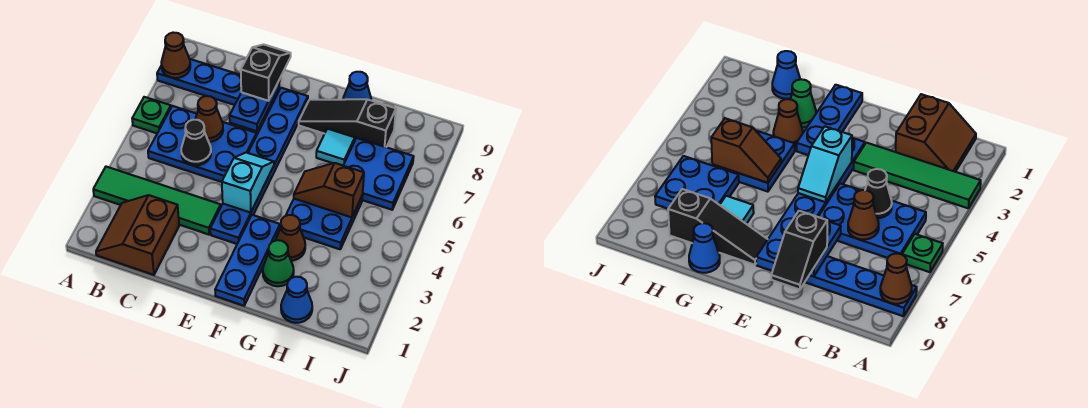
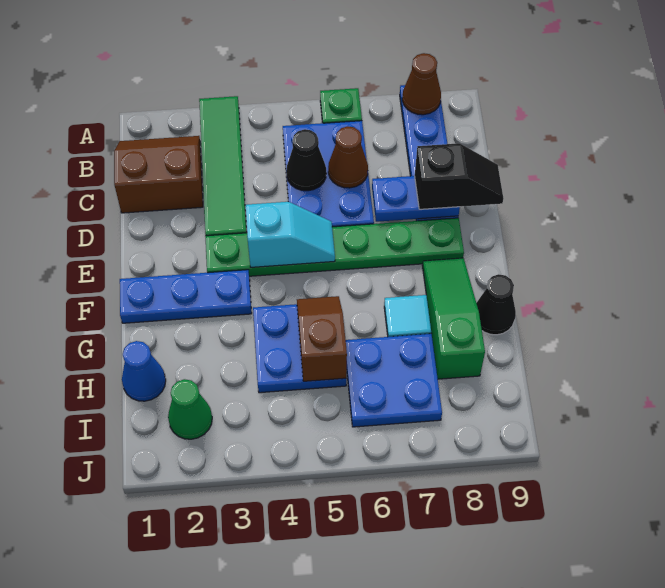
blue plate E3:E8 level 1 -> green plate E3:E8 level 1
black slope F8:H8 level 1 top H -> green slope F8:H8 level 1 top H
green cone G2 level 1 -> green cone I2 level 1
brown cone G3 level 1 -> none
blue cone G9 level 1 -> black cone G9 level 1

